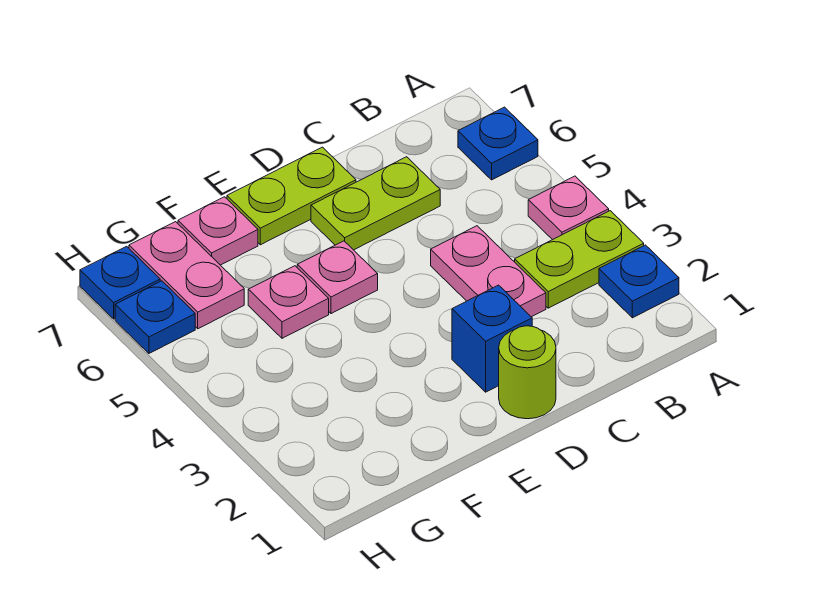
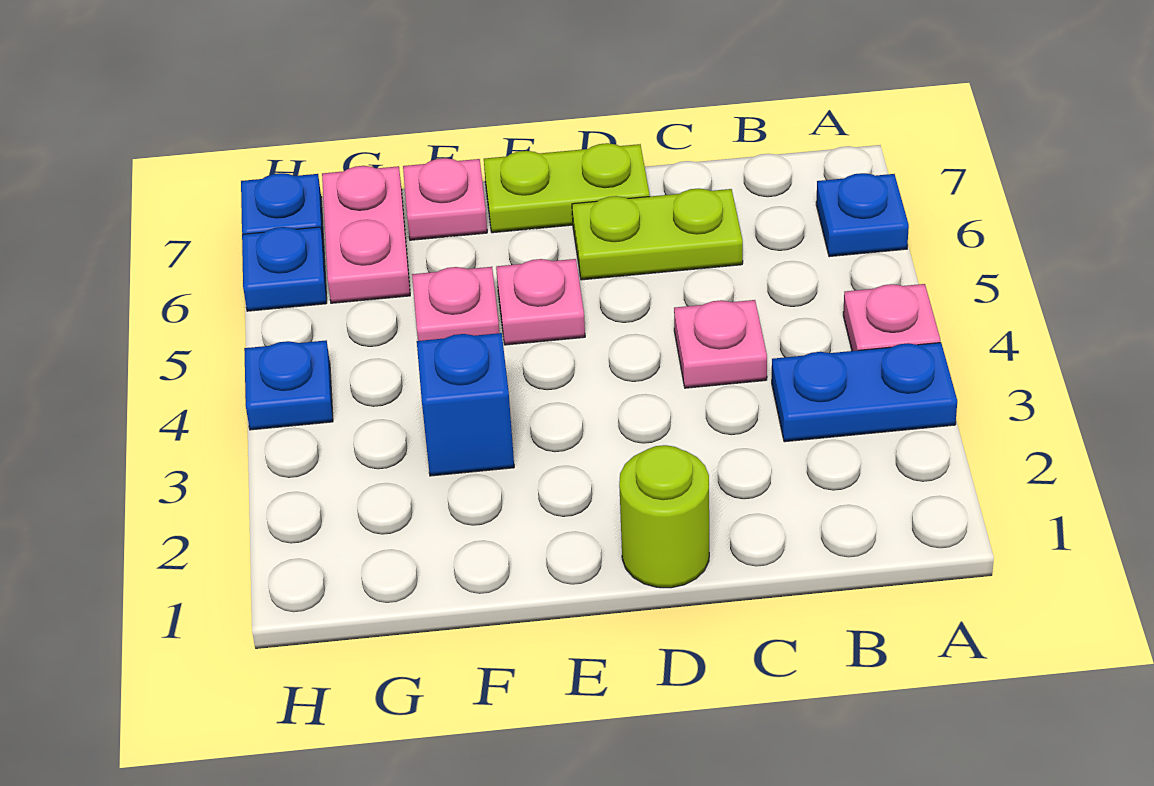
blue plate A2 level 1 -> blue plate H4 level 1
lime plate A3:B3 level 1 -> blue plate A3:B3 level 1
pink plate C3:C4 level 1 -> pink plate C4 level 1
blue brick D2 level 1 -> blue brick F3 level 1

